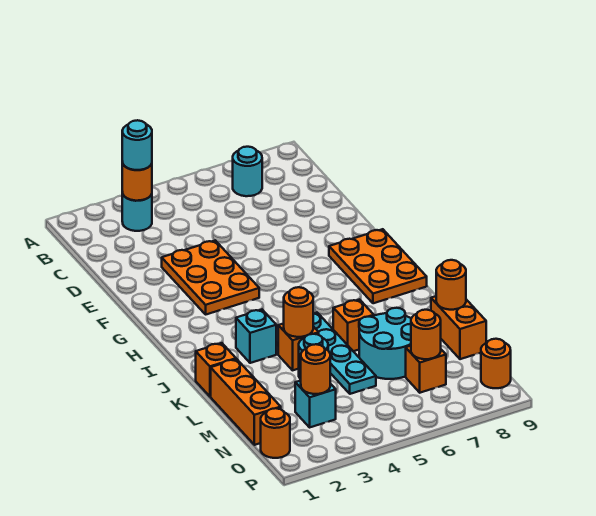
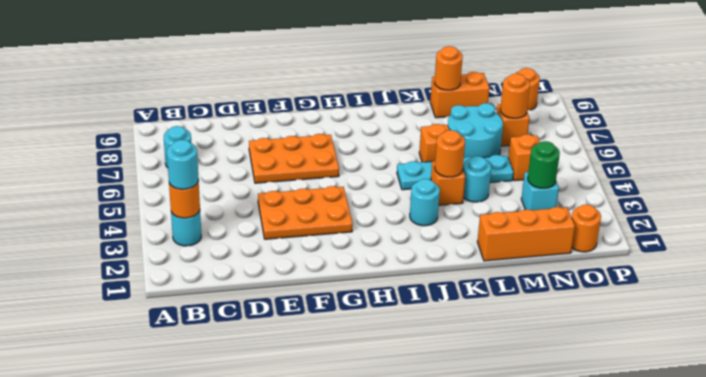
orange plate G8:I9 level 1 -> orange plate E6:G7 level 1
cyan brick J3 level 1 -> cyan round brick J3 level 1
orange brick K1 level 1 -> orange brick N5 level 1
orange round brick N3 level 2 -> green round brick N3 level 2

